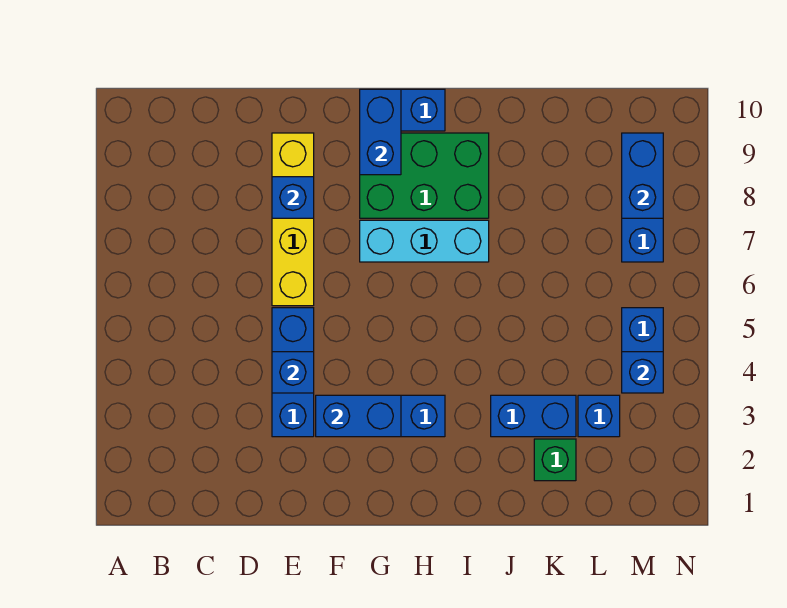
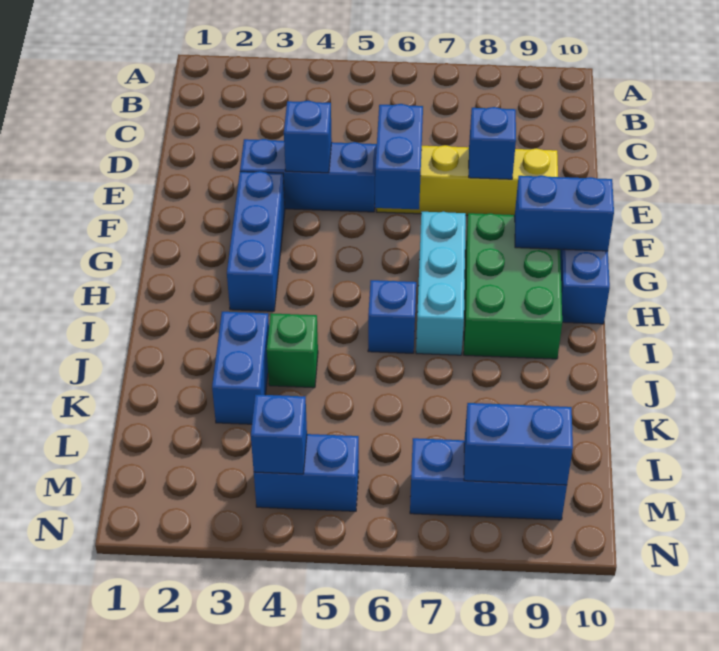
blue brick F3:G3 level 2 -> blue brick E6:F6 level 2
green brick K2 level 1 -> green brick J4 level 1
blue brick L3 level 1 -> blue brick I6 level 1

